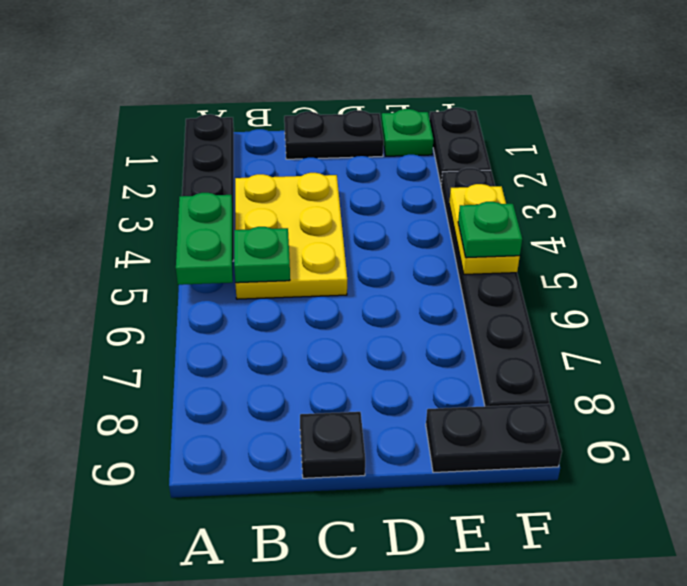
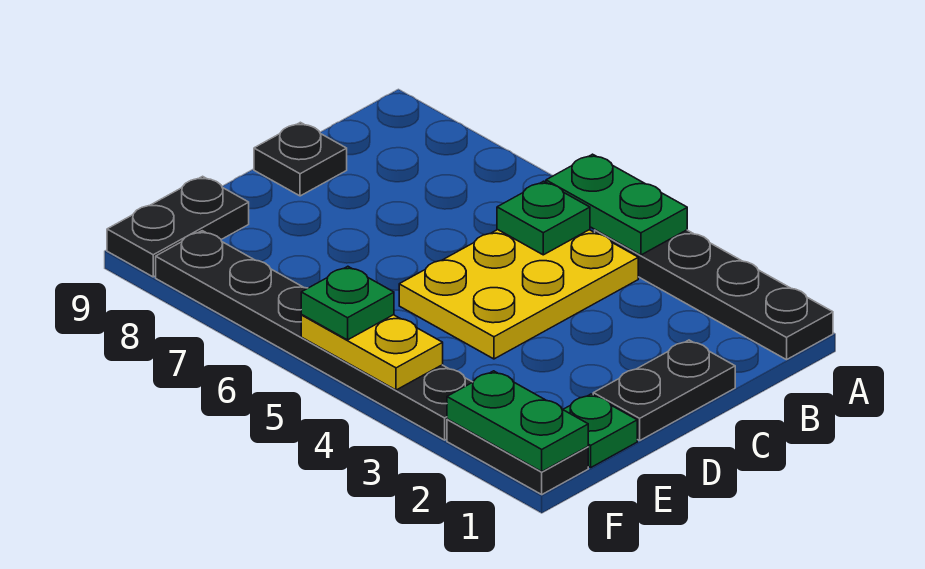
yellow plate B3:C5 level 1 -> yellow plate B4:D5 level 1
none -> green plate F1:F2 level 2

